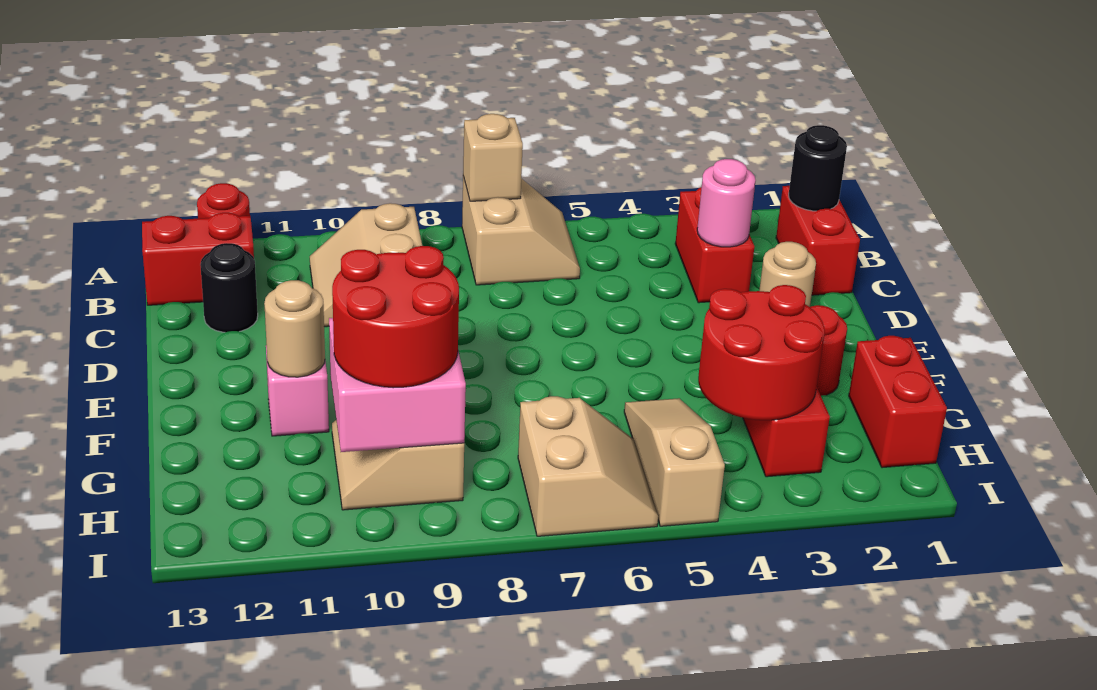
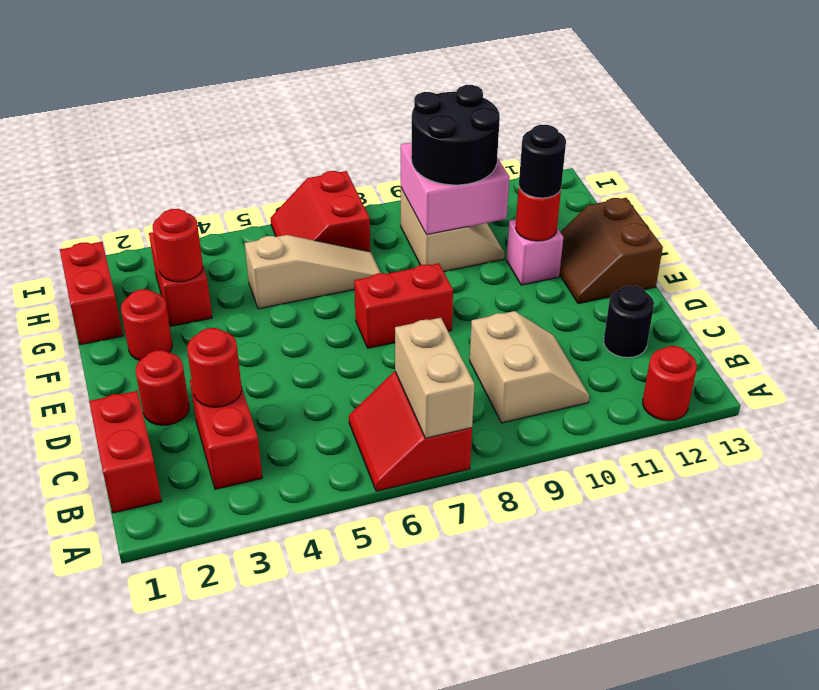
tan slope A6:B7 level 1 top 7 -> red slope A6:B7 level 1 top 7
tan brick A7 level 2 -> tan brick A7:B7 level 2
black round brick B1 level 2 -> black round brick F11 level 3
red brick B12:B13 level 1 -> red brick E7:E8 level 1
pink round brick C3 level 2 -> red round brick C3 level 2
tan round brick D2 level 1 -> red round brick D2 level 1
none -> brown slope E12:F13 level 1 top 13
tan round brick F11 level 2 -> red round brick F11 level 2
red round brick G3:H4 level 2 -> red round brick G3 level 2
tan slope G5:I5 level 1 top I -> tan slope G5:G7 level 1 top 5
red round brick G9:H10 level 3 -> black round brick G9:H10 level 3
tan slope H6:I7 level 1 top 7 -> red slope H6:I7 level 1 top 7

